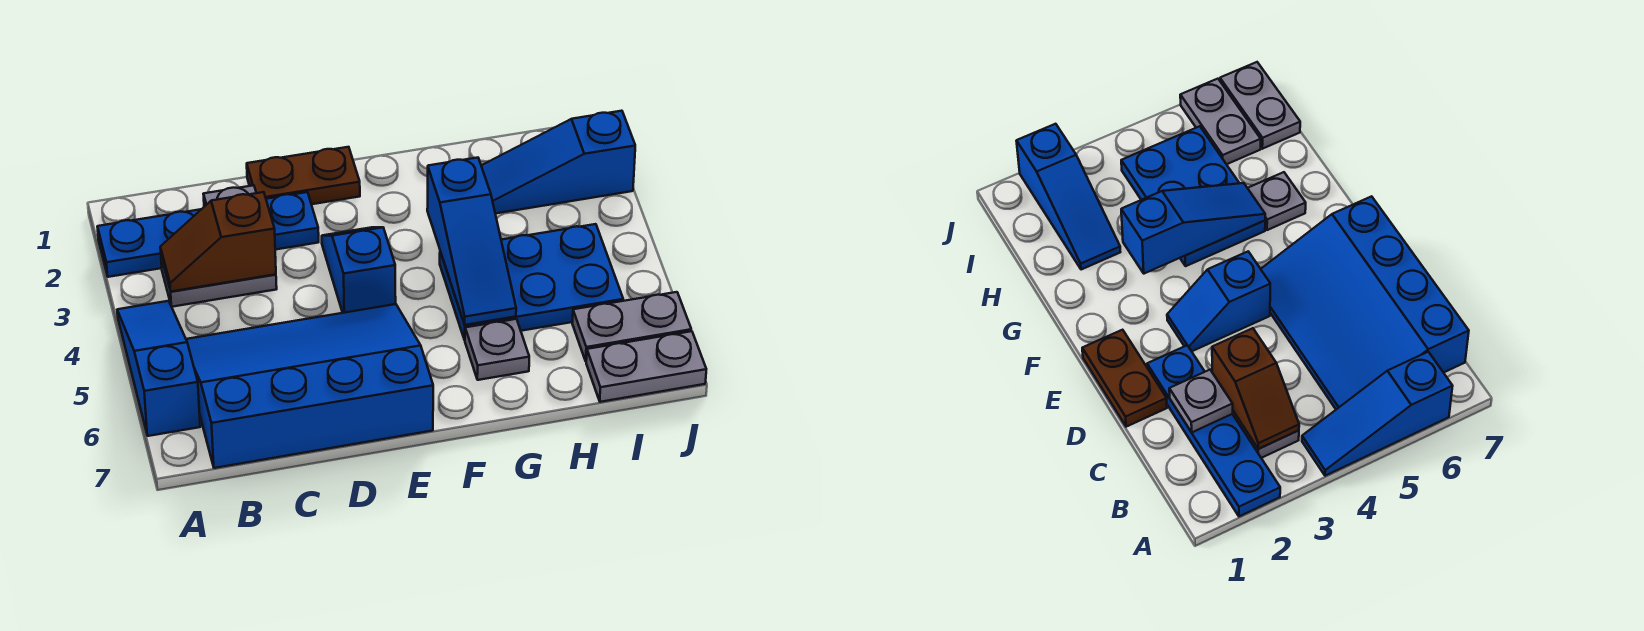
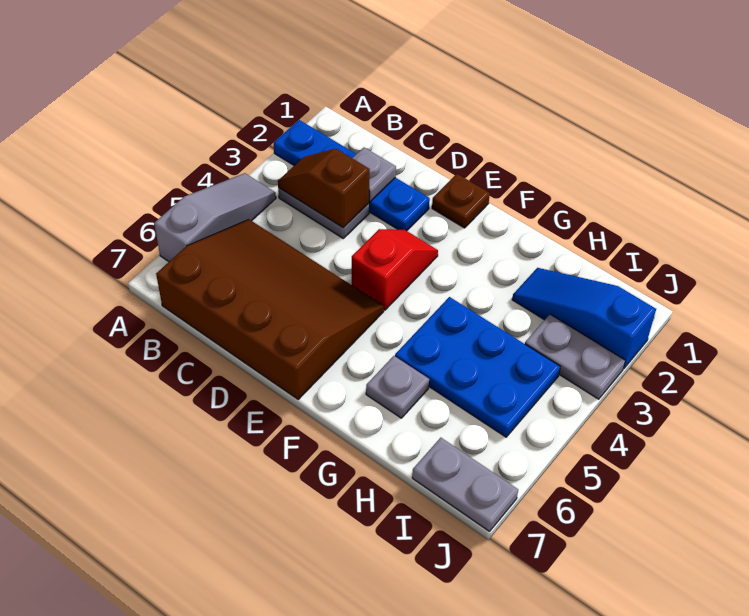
blue slope A4:A6 level 1 top 6 -> grey slope A4:A6 level 1 top 6
blue slope B5:E7 level 1 top 7 -> brown slope B5:E7 level 1 top 7
brown plate D1:E1 level 1 -> brown plate E1 level 1
blue slope E3:E4 level 1 top 4 -> red slope E3:E4 level 1 top 4
blue slope G3:G5 level 2 top 3 -> none
grey plate I6:J6 level 1 -> grey plate I3:J3 level 1

